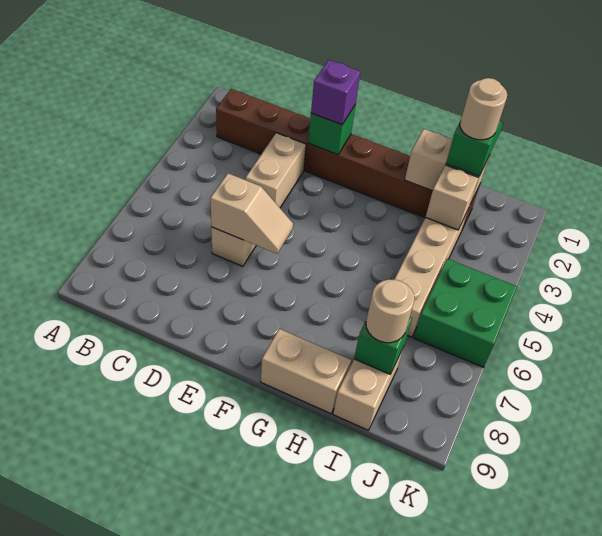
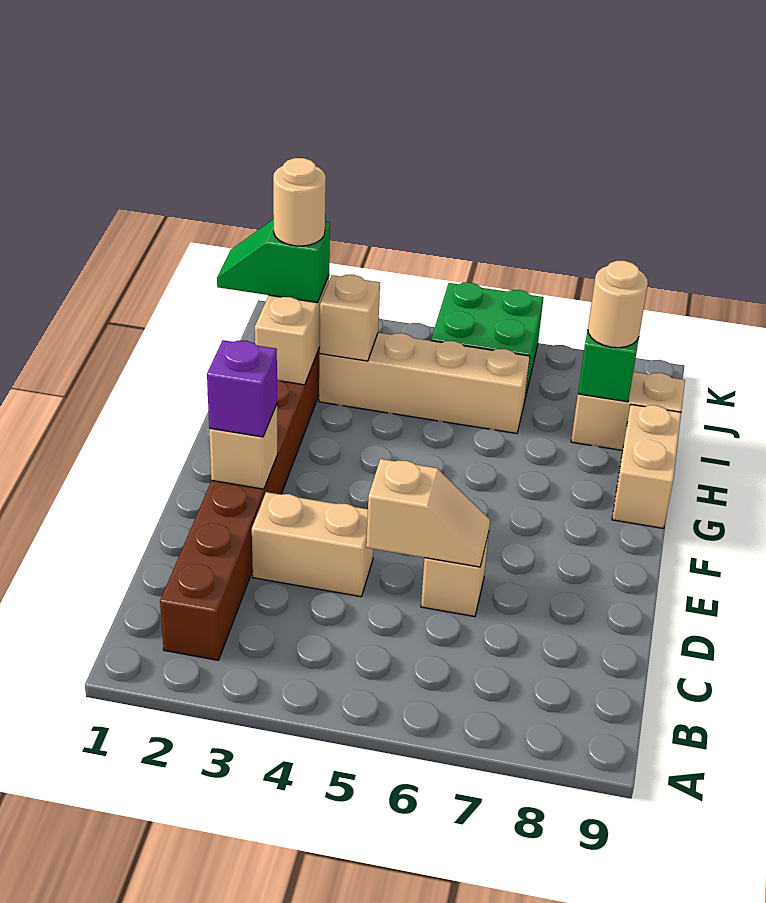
tan slope D6:E6 level 2 top D -> tan slope D5:D6 level 2 top 5
green brick E2 level 2 -> tan brick E2 level 2

